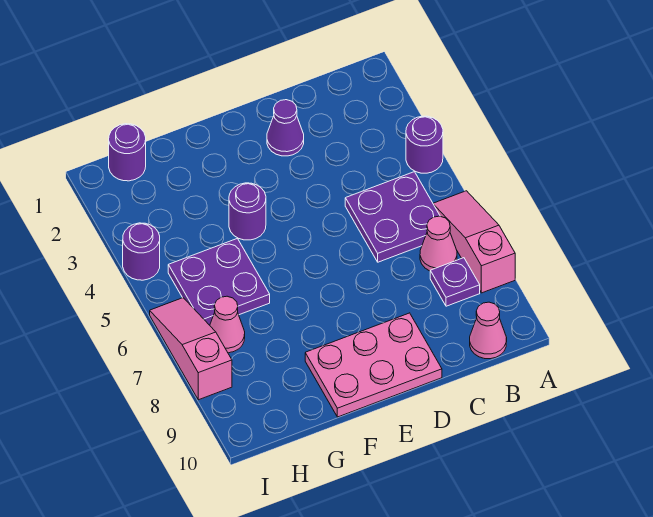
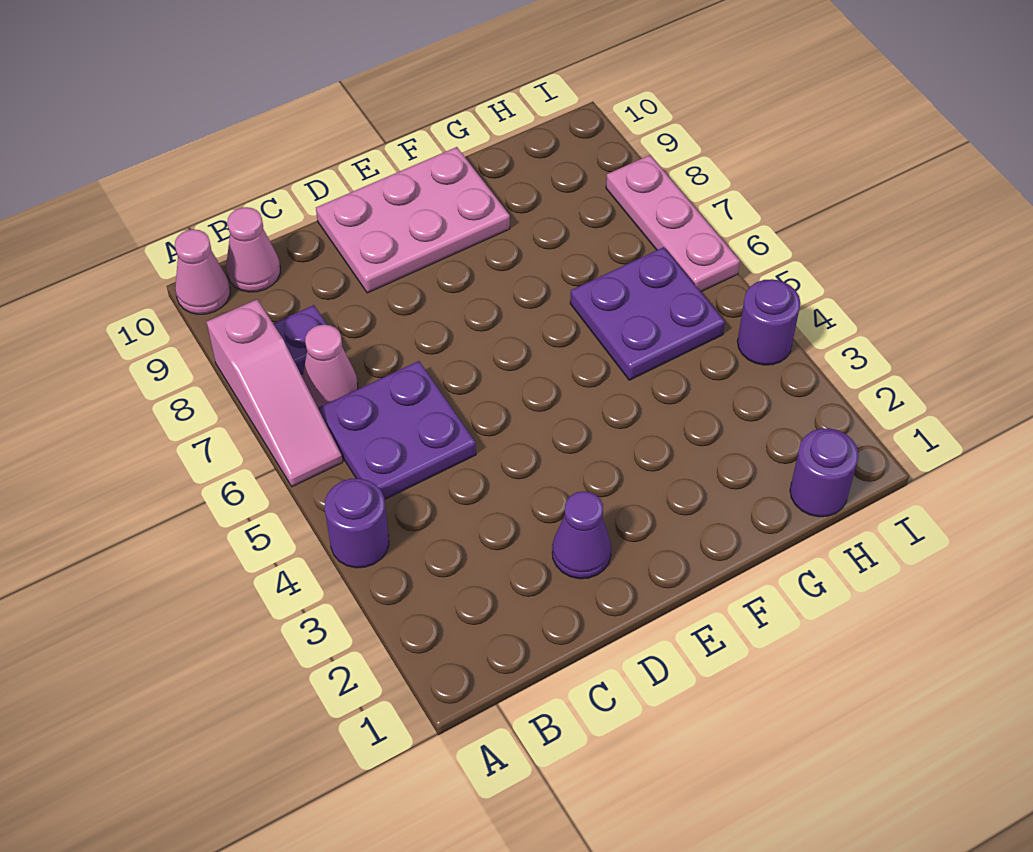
purple round brick F4 level 1 -> none
pink cone H7 level 1 -> pink cone A10 level 1
pink slope I6:I8 level 1 top 8 -> pink plate I6:I8 level 1

